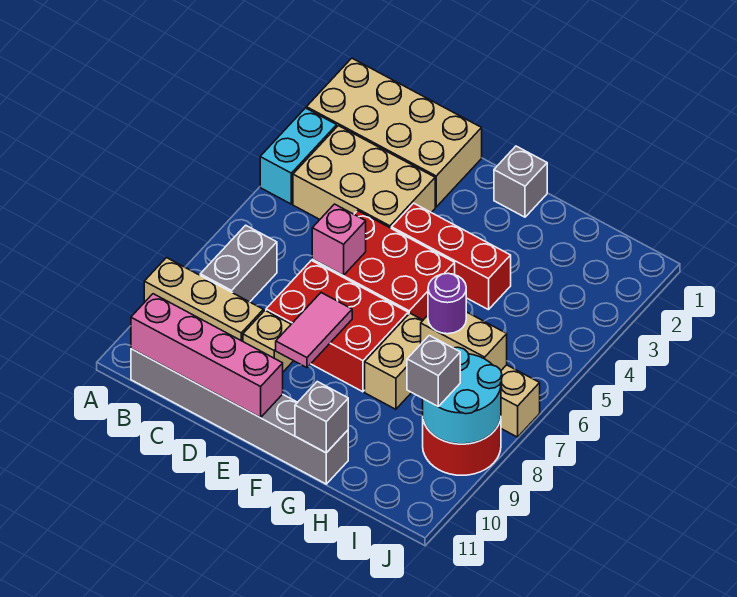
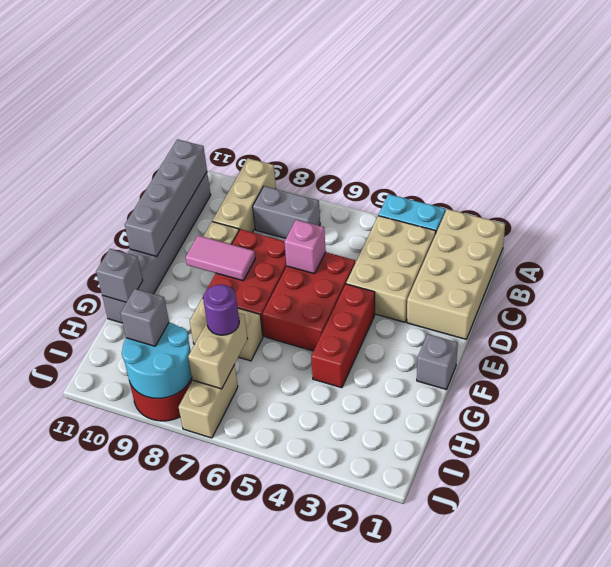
pink brick B11:E11 level 2 -> grey brick B11:E11 level 2

